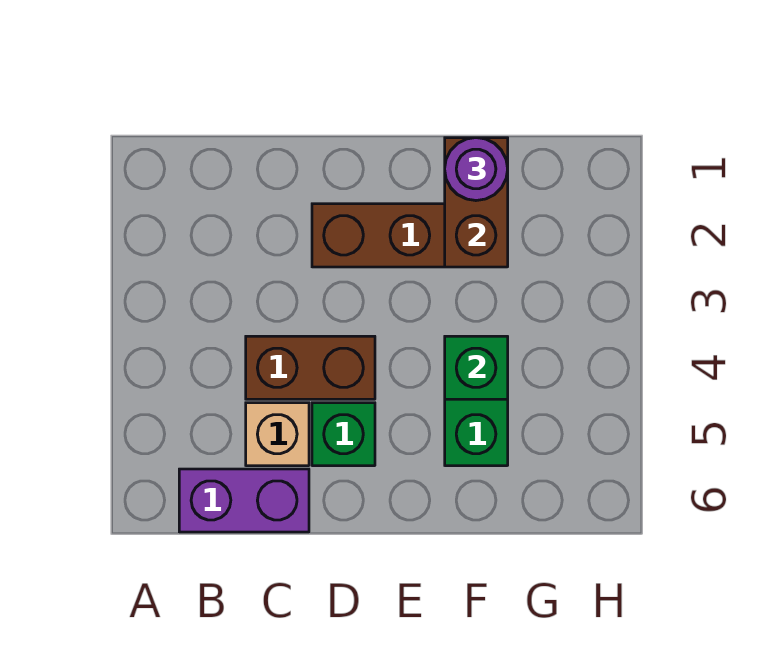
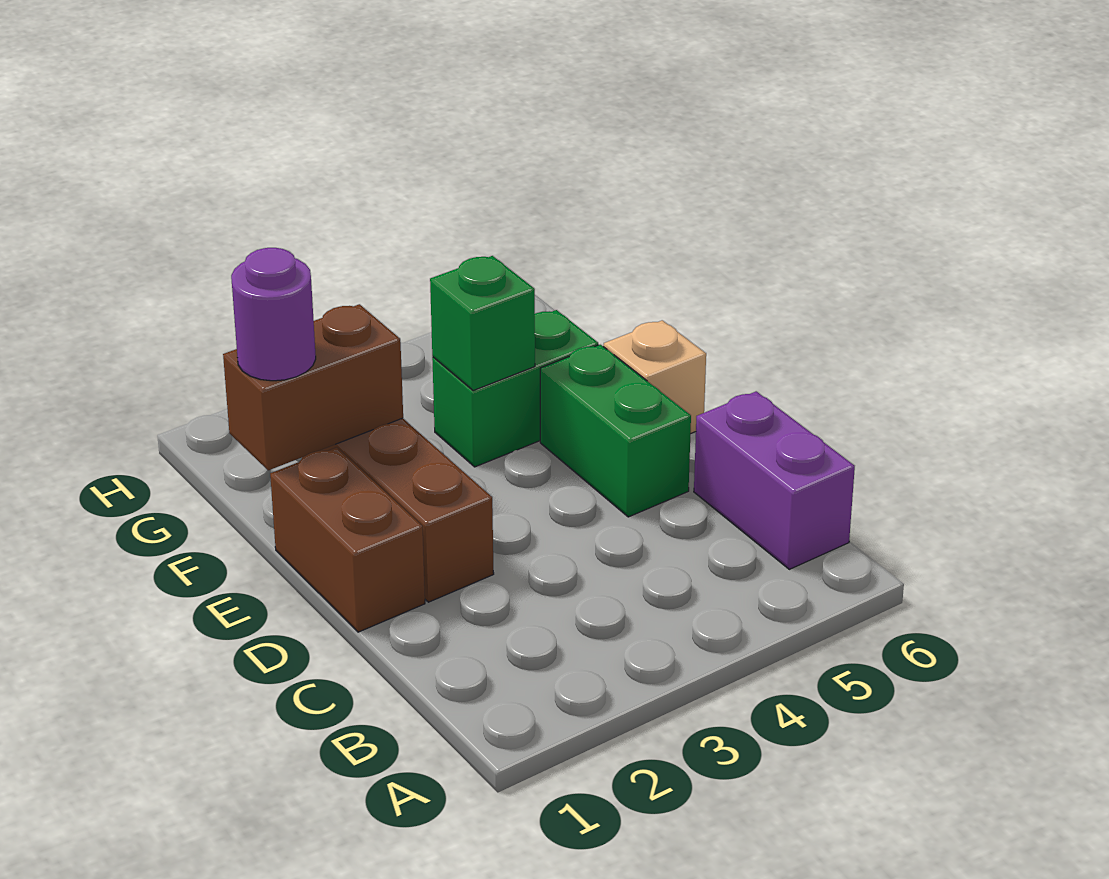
brown brick C4:D4 level 1 -> brown brick D1:E1 level 1
tan brick C5 level 1 -> tan brick E6 level 1
green brick D5 level 1 -> green brick D5:E5 level 1

